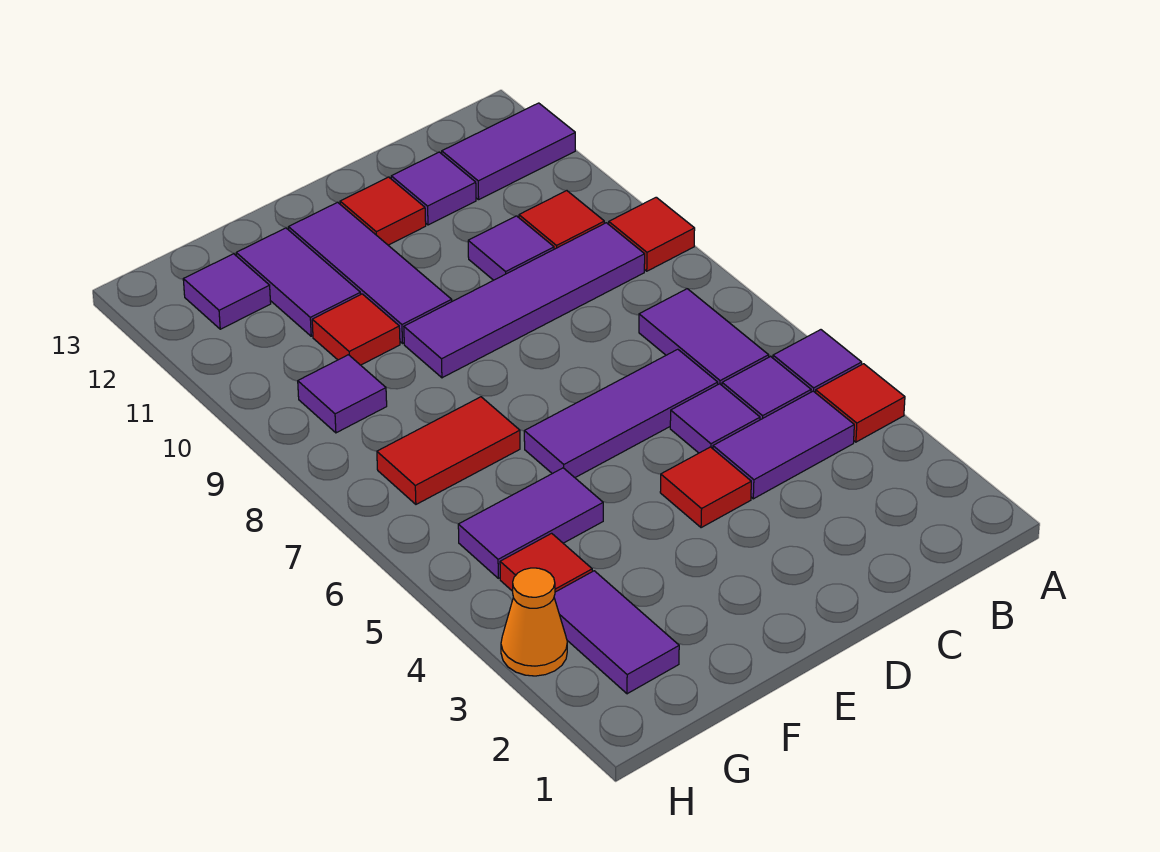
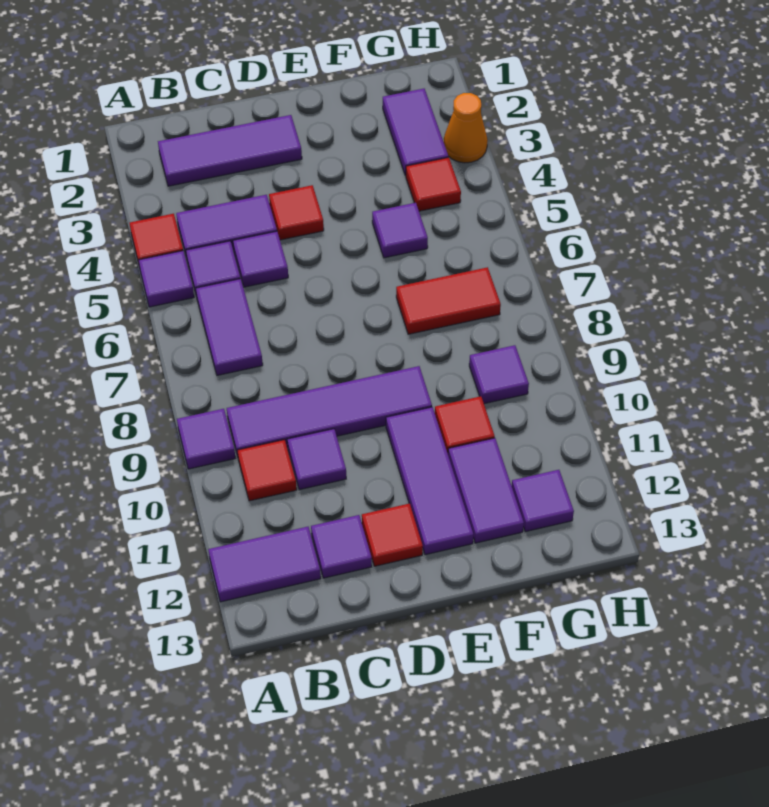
red tile A9 level 1 -> purple tile A9 level 1
purple tile C6:E6 level 1 -> purple tile B2:D2 level 1
purple tile F5:G5 level 1 -> purple tile F5 level 1

